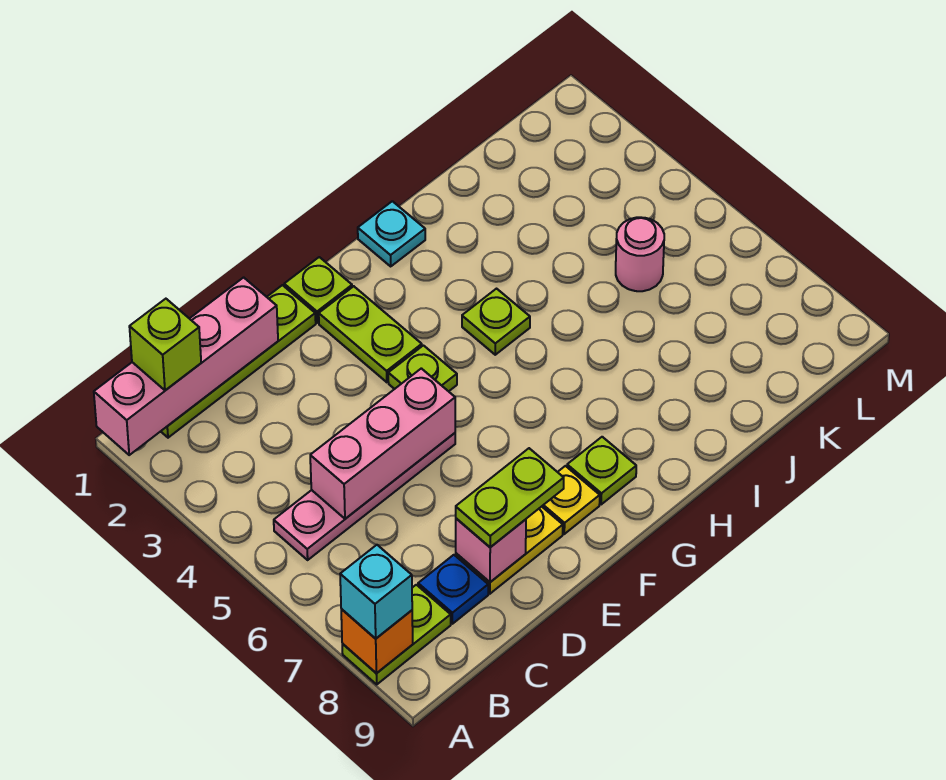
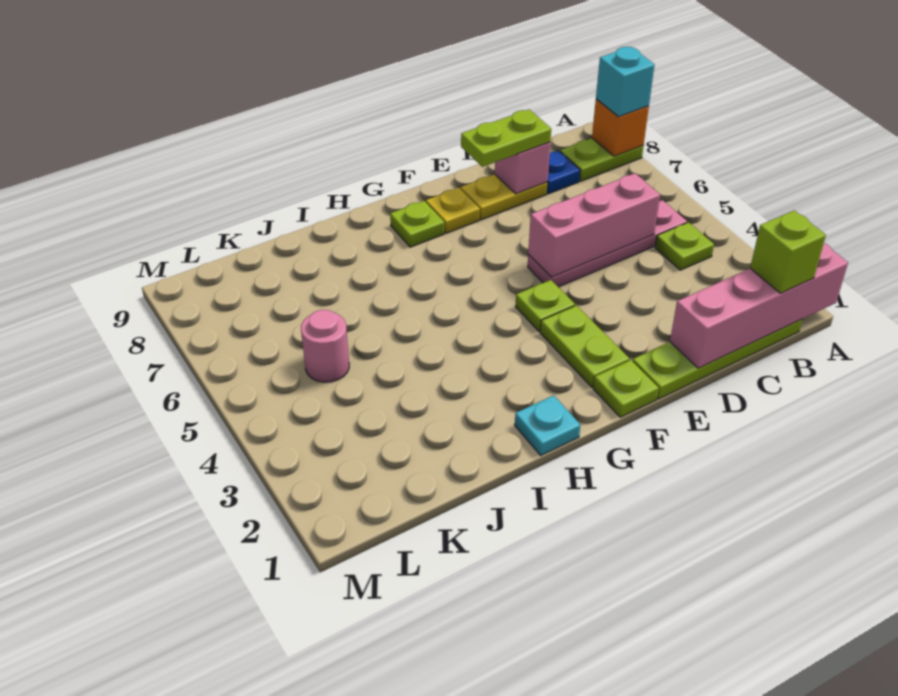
lime plate H4 level 1 -> lime plate B4 level 1

